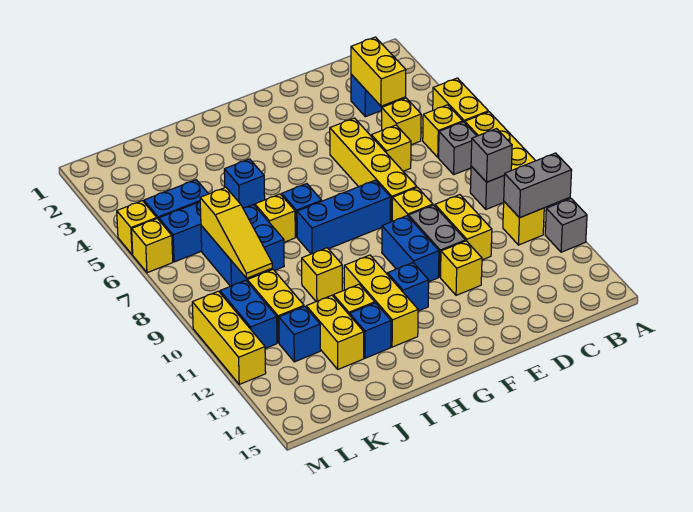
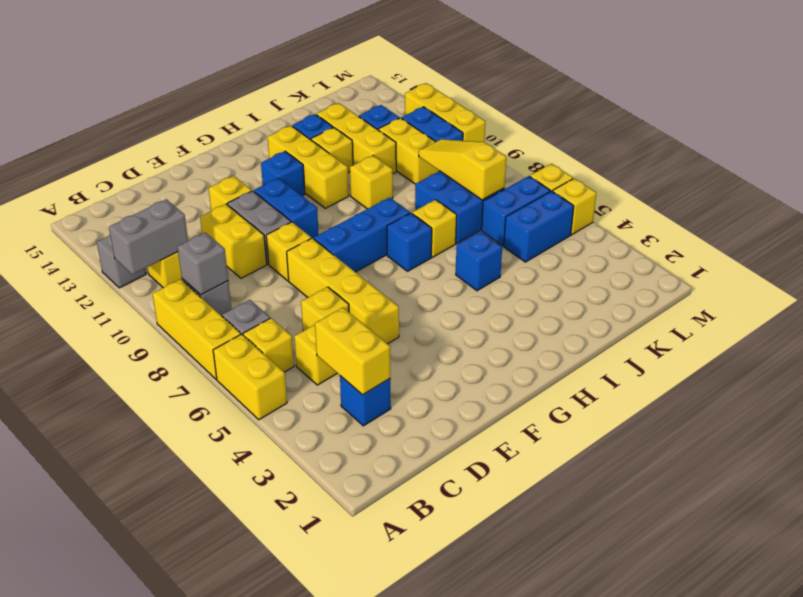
yellow brick J12:J13 level 1 -> yellow brick J11:J13 level 1

